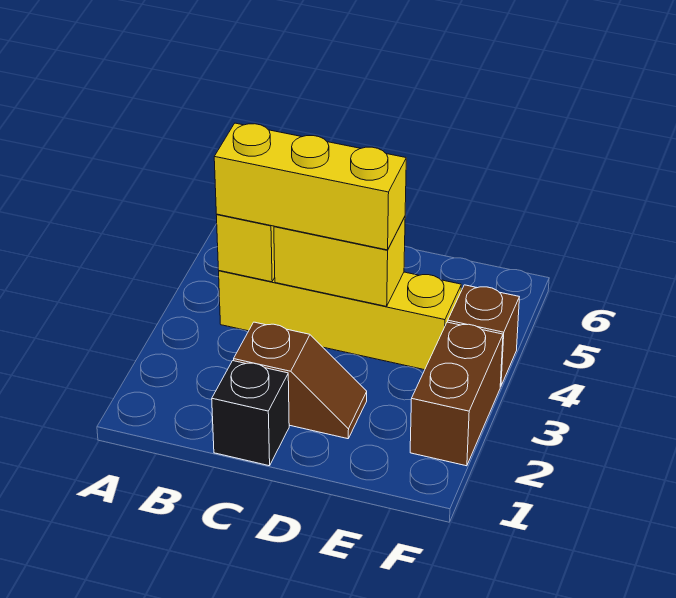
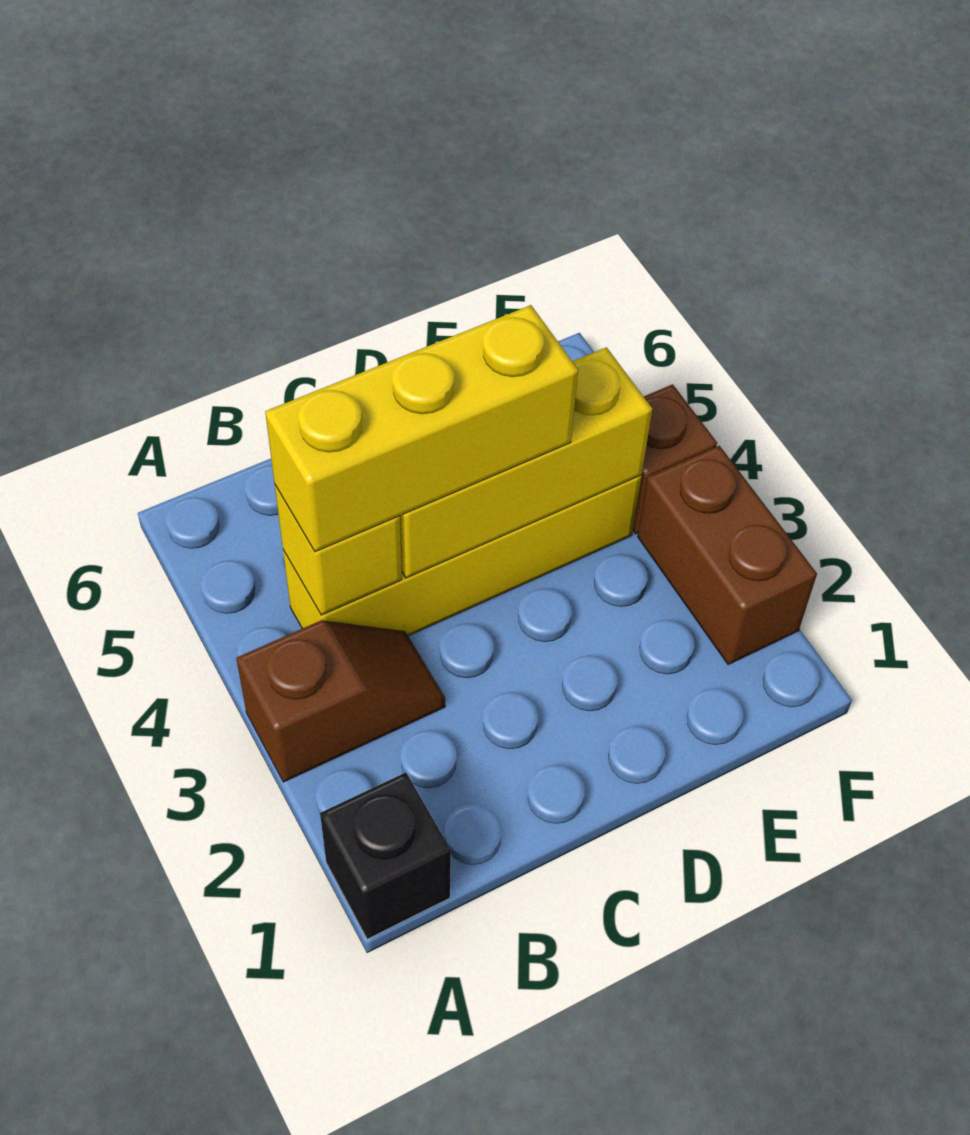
black brick C1 level 1 -> black brick A1 level 1
brown slope C2:D2 level 1 top C -> brown slope A3:B3 level 1 top A
yellow brick C4:D4 level 2 -> yellow brick C4:E4 level 2

